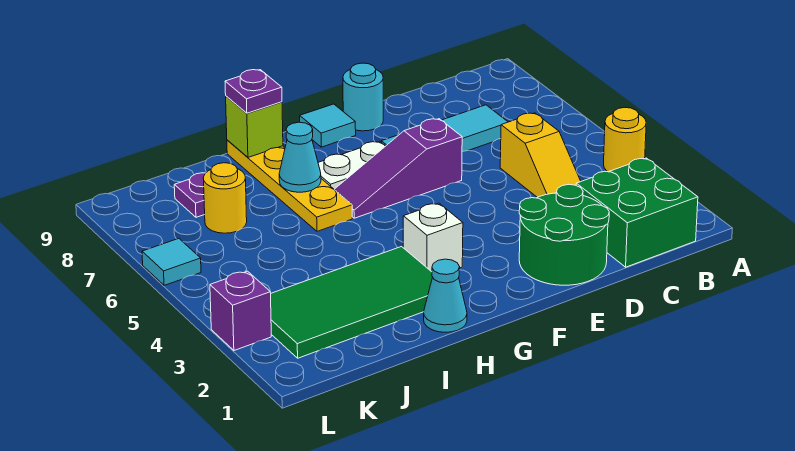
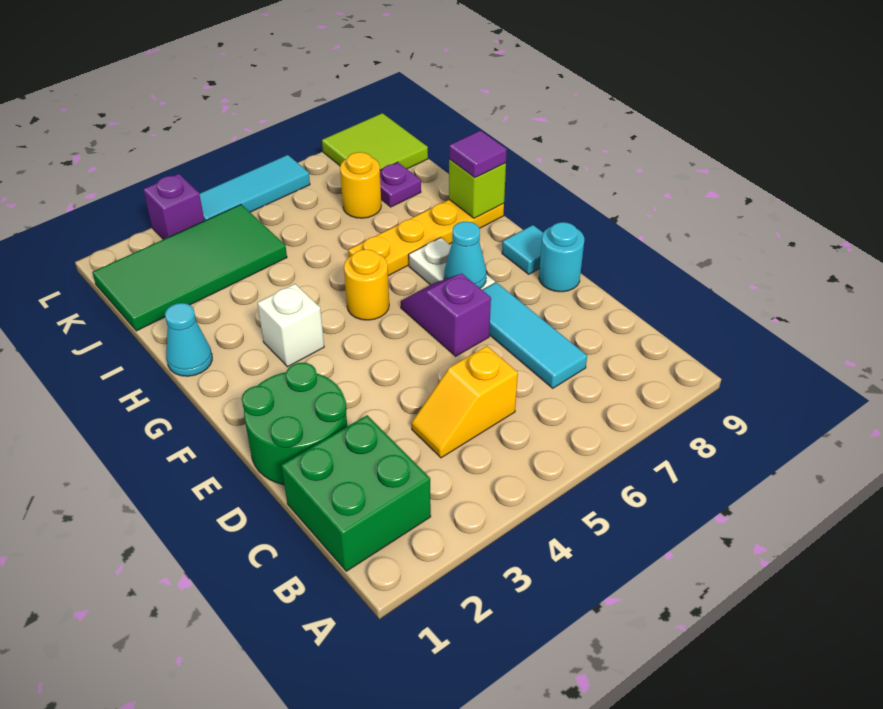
yellow round brick A4 level 1 -> yellow round brick G5 level 1
purple slope E6:G6 level 1 top E -> purple slope E6:F6 level 1 top E
green tile H2:K3 level 1 -> green tile J1:K4 level 1
cyan cone H7 level 2 -> cyan cone F7 level 2
purple plate H9 level 3 -> purple tile H9 level 3
none -> lime tile K8:L9 level 1
cyan tile L6 level 1 -> cyan tile L4:L6 level 1

